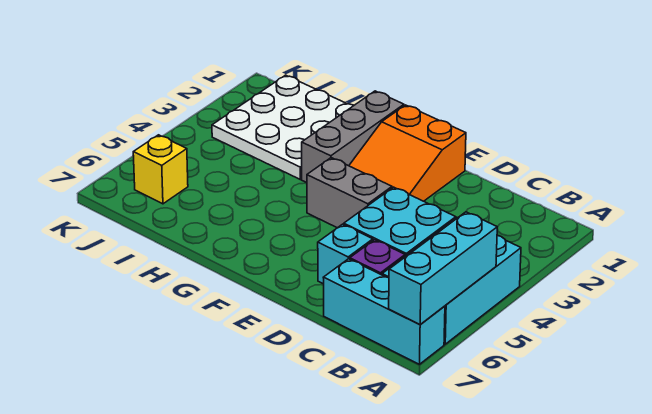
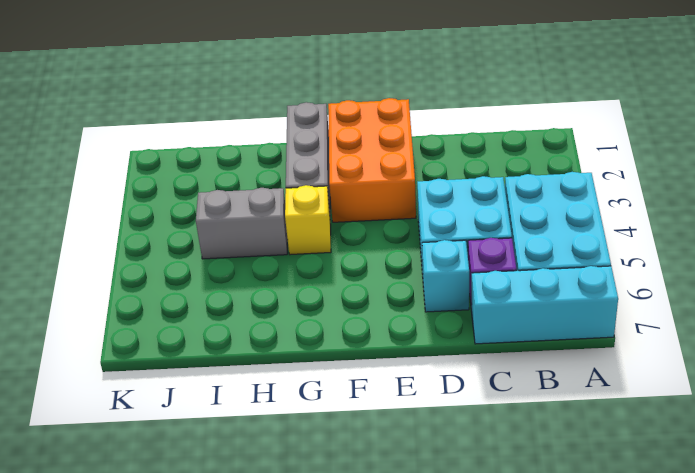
cyan brick A5:A7 level 2 -> none
orange slope E1:F3 level 1 top 1 -> orange brick E1:F3 level 1
grey brick E4:F4 level 1 -> grey brick H4:I4 level 1
white plate H1:J3 level 1 -> none
yellow brick J6 level 1 -> yellow brick G4 level 1

